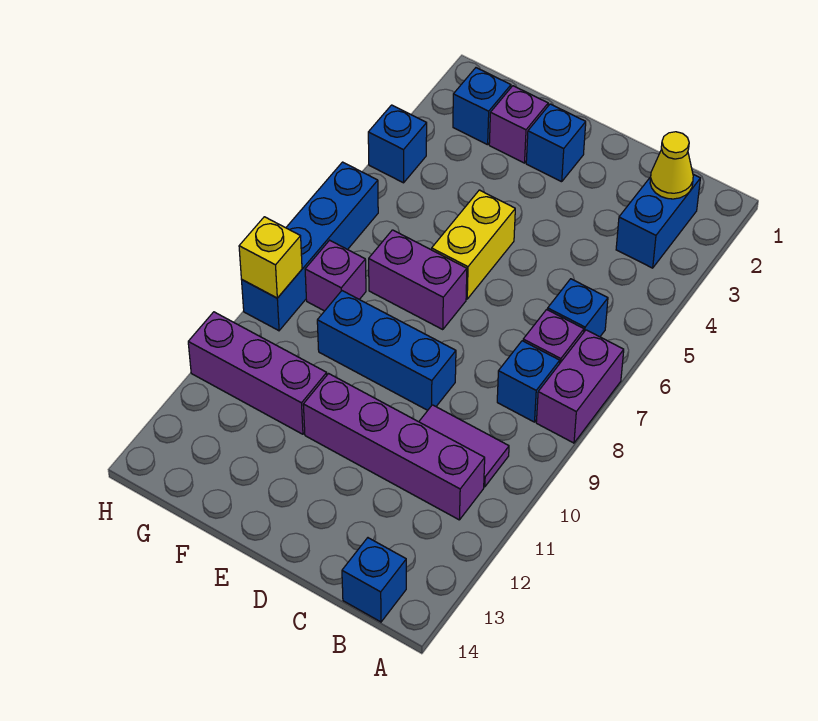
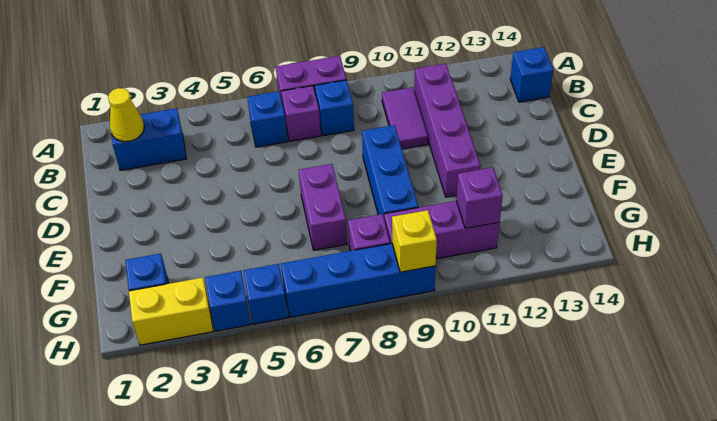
blue brick E2 level 1 -> blue brick H5 level 1
yellow brick E5:E6 level 1 -> yellow brick H2:H3 level 1
purple brick F2 level 1 -> purple brick G11 level 2
purple brick F11:H11 level 1 -> purple brick G9:G11 level 1

